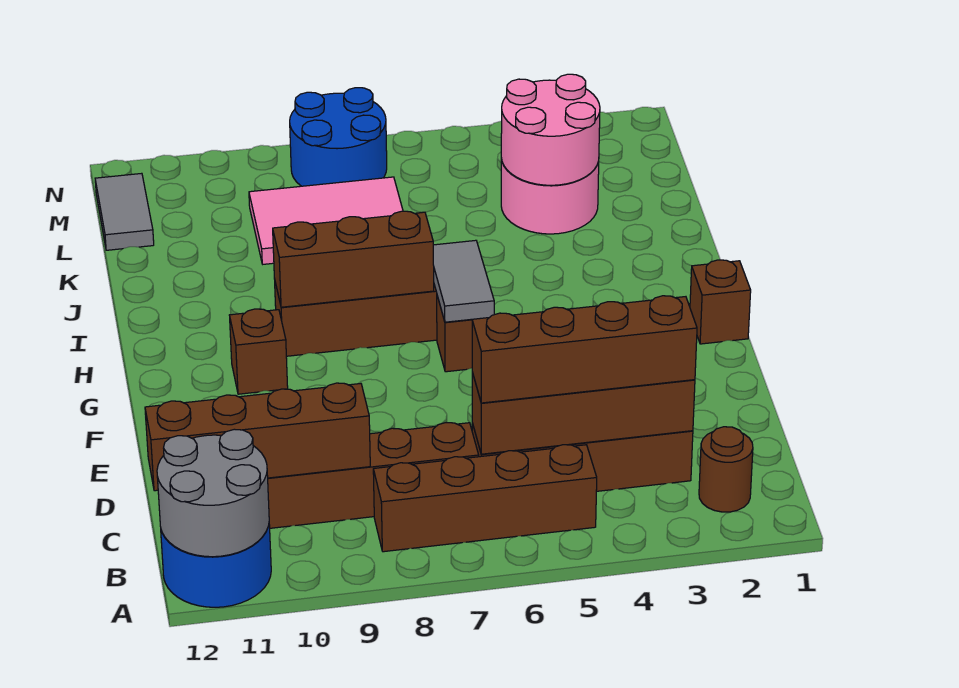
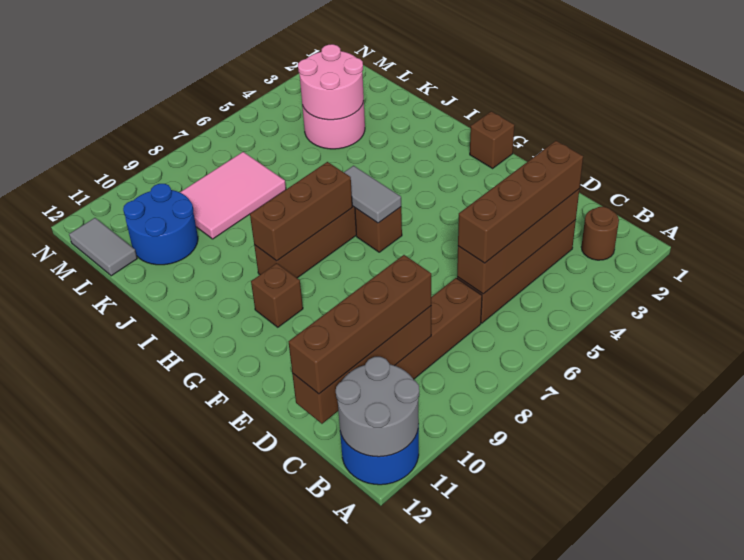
brown brick B5:B8 level 1 -> brown brick C9:C12 level 3
blue round brick M7:N8 level 1 -> blue round brick K10:L11 level 1

